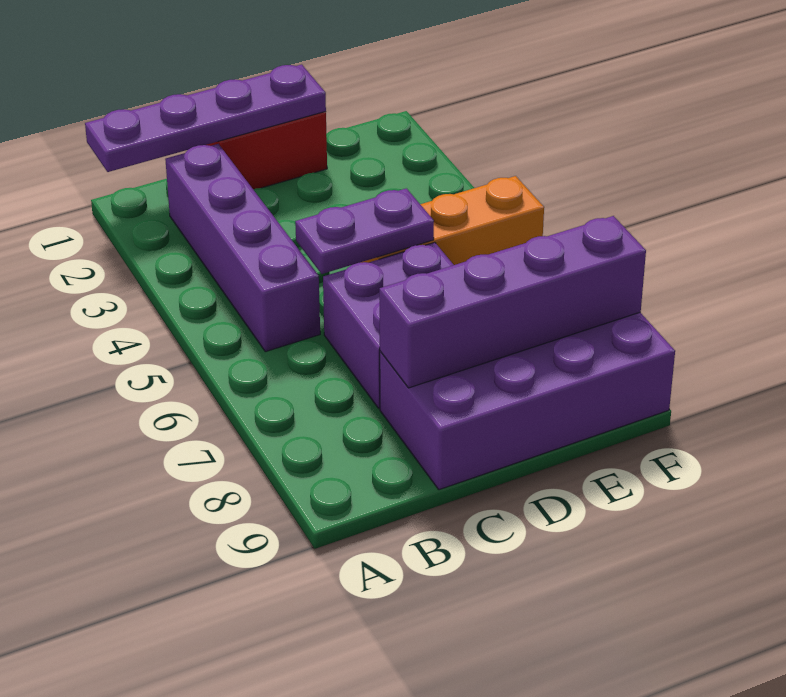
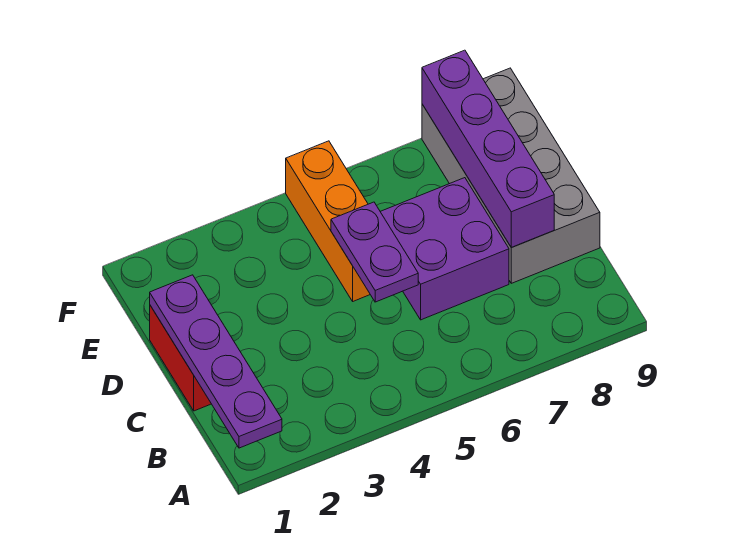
purple brick B2:B5 level 1 -> none
purple brick C8:F9 level 1 -> grey brick C8:F9 level 1

